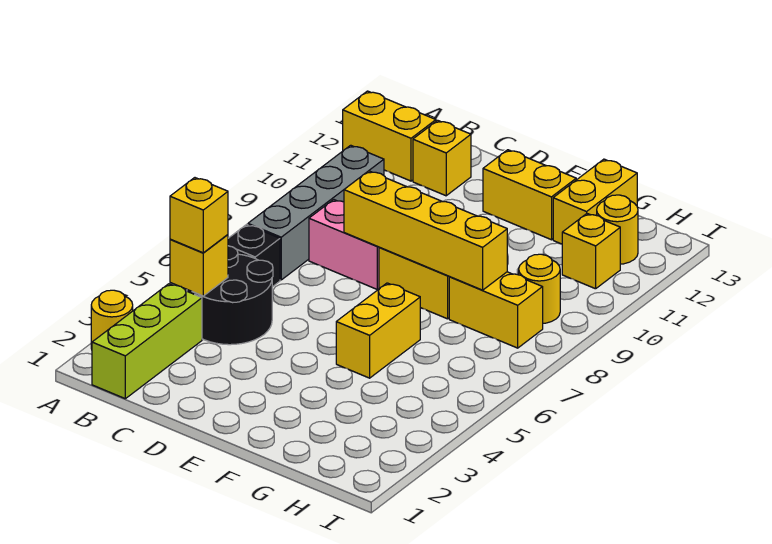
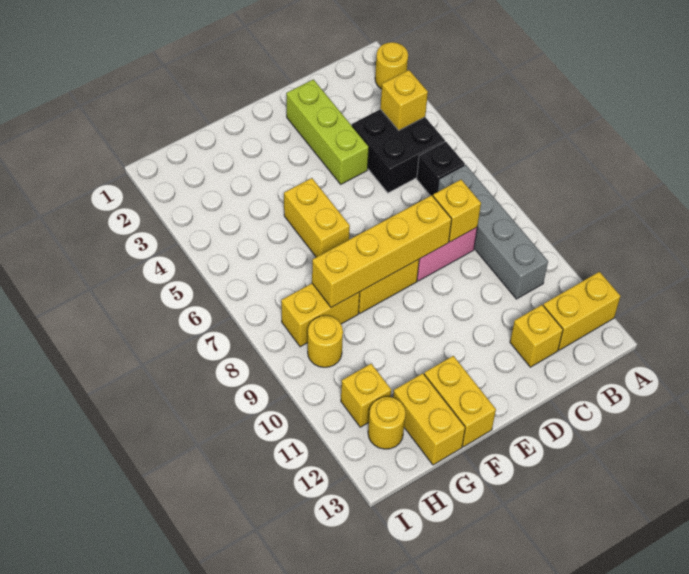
lime brick B1:B3 level 1 -> lime brick D2:D4 level 1
black round brick B4:C5 level 1 -> black brick B4:C5 level 1
yellow brick B4 level 3 -> yellow brick C8 level 2
yellow brick E12:F12 level 1 -> yellow brick F12:F13 level 1

